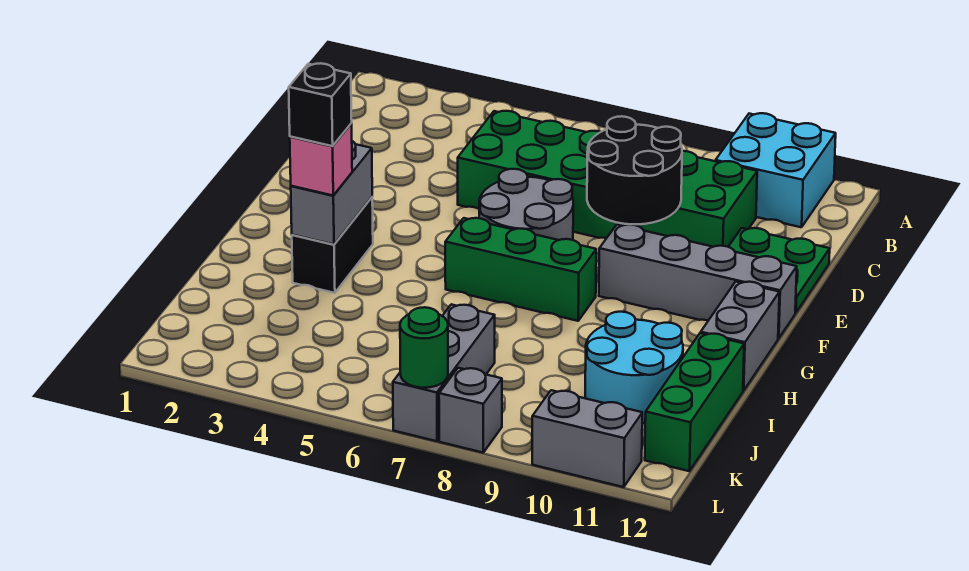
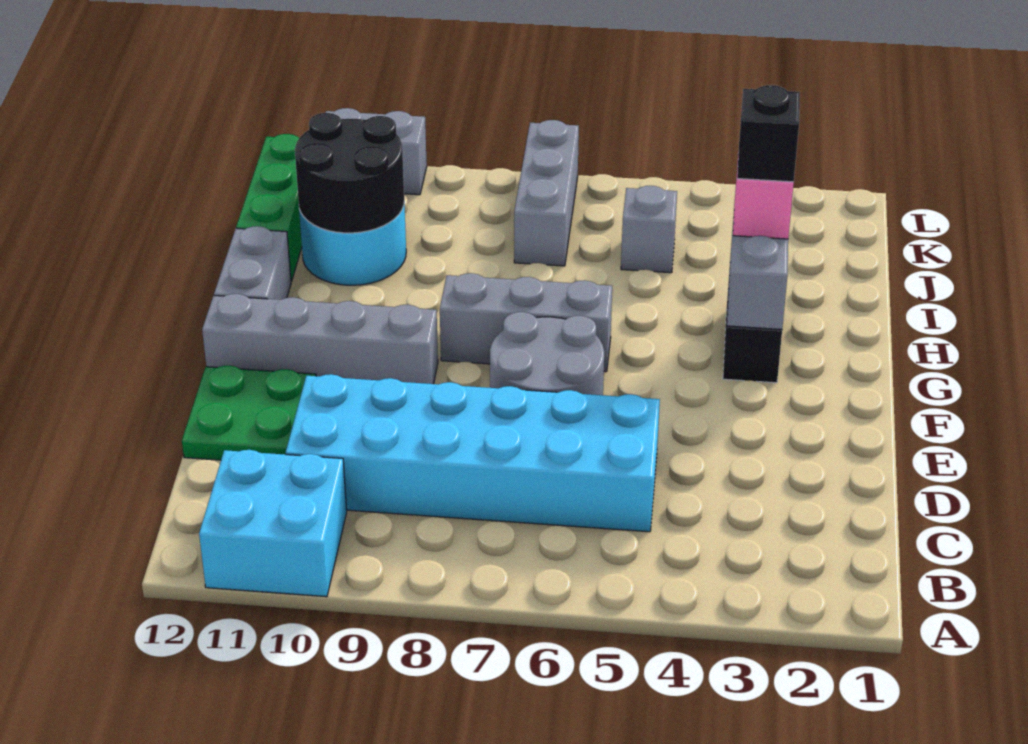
green brick C5:D10 level 1 -> cyan brick C5:D10 level 1
black round brick D8:E9 level 2 -> black round brick I10:J11 level 2
green brick G6:G8 level 1 -> grey brick G6:G8 level 1
green round brick L7 level 2 -> none
grey brick L8 level 1 -> grey brick J5 level 1

